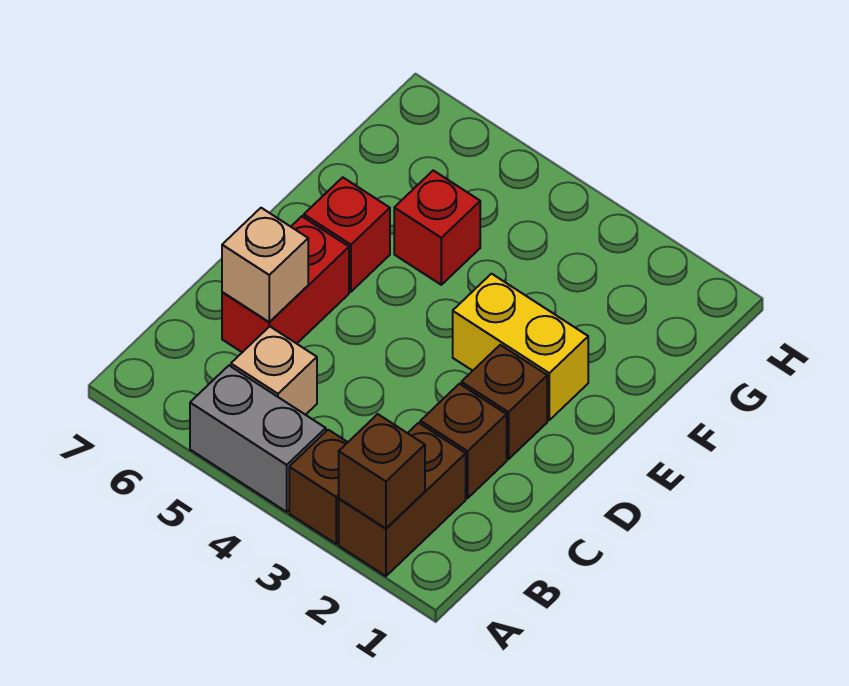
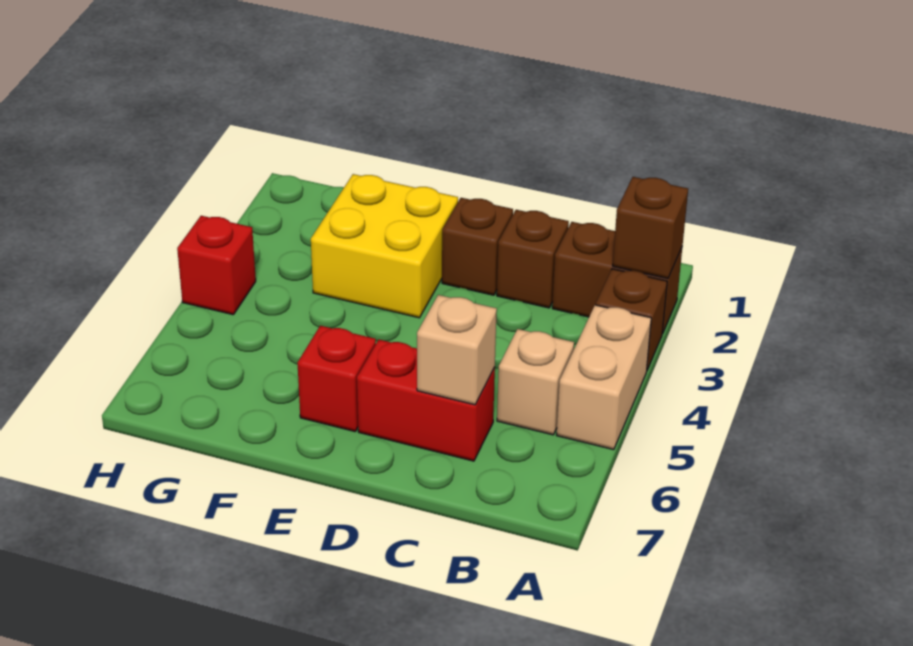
grey brick A4:A5 level 1 -> tan brick A4:A5 level 1
yellow brick E2:E3 level 1 -> yellow brick E2:F3 level 1
red brick F5 level 1 -> red brick H4 level 1

